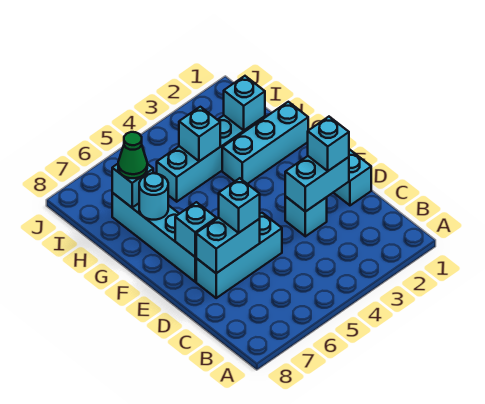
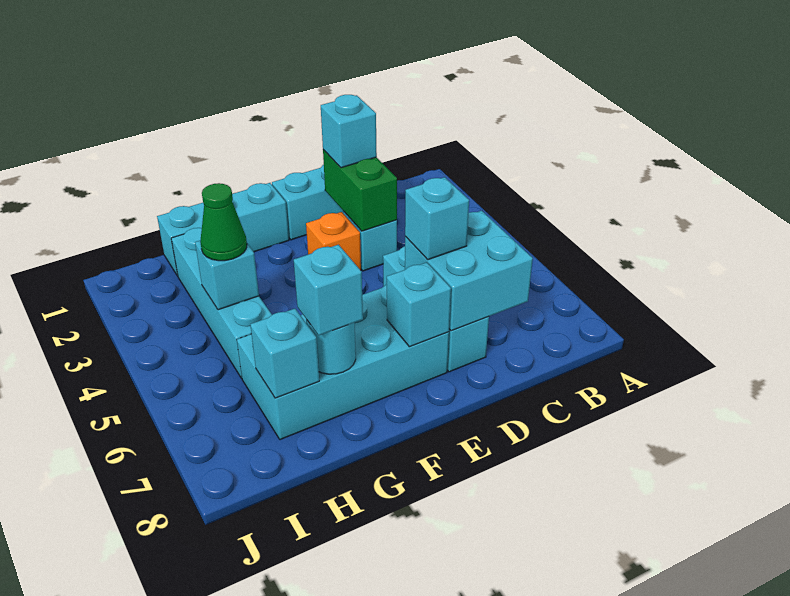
cyan brick D2:D3 level 2 -> green brick D2:D3 level 2
cyan brick D6:D7 level 2 -> cyan brick C6:D7 level 2
none -> orange brick E3 level 1
cyan brick E7:H7 level 1 -> cyan brick E6:H7 level 1
cyan brick G1:G3 level 1 -> cyan brick F1:H1 level 1
cyan brick H2 level 2 -> cyan brick G7 level 3
green cone H7 level 3 -> green cone H4 level 3

